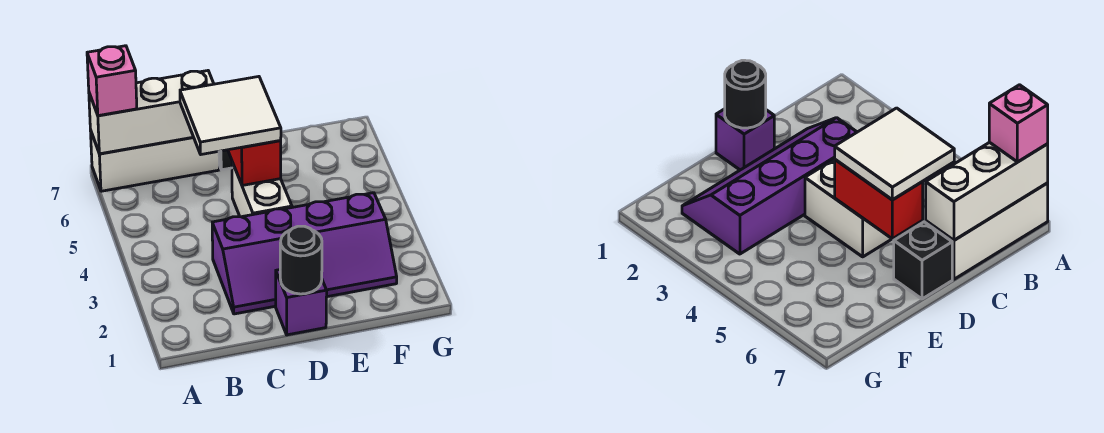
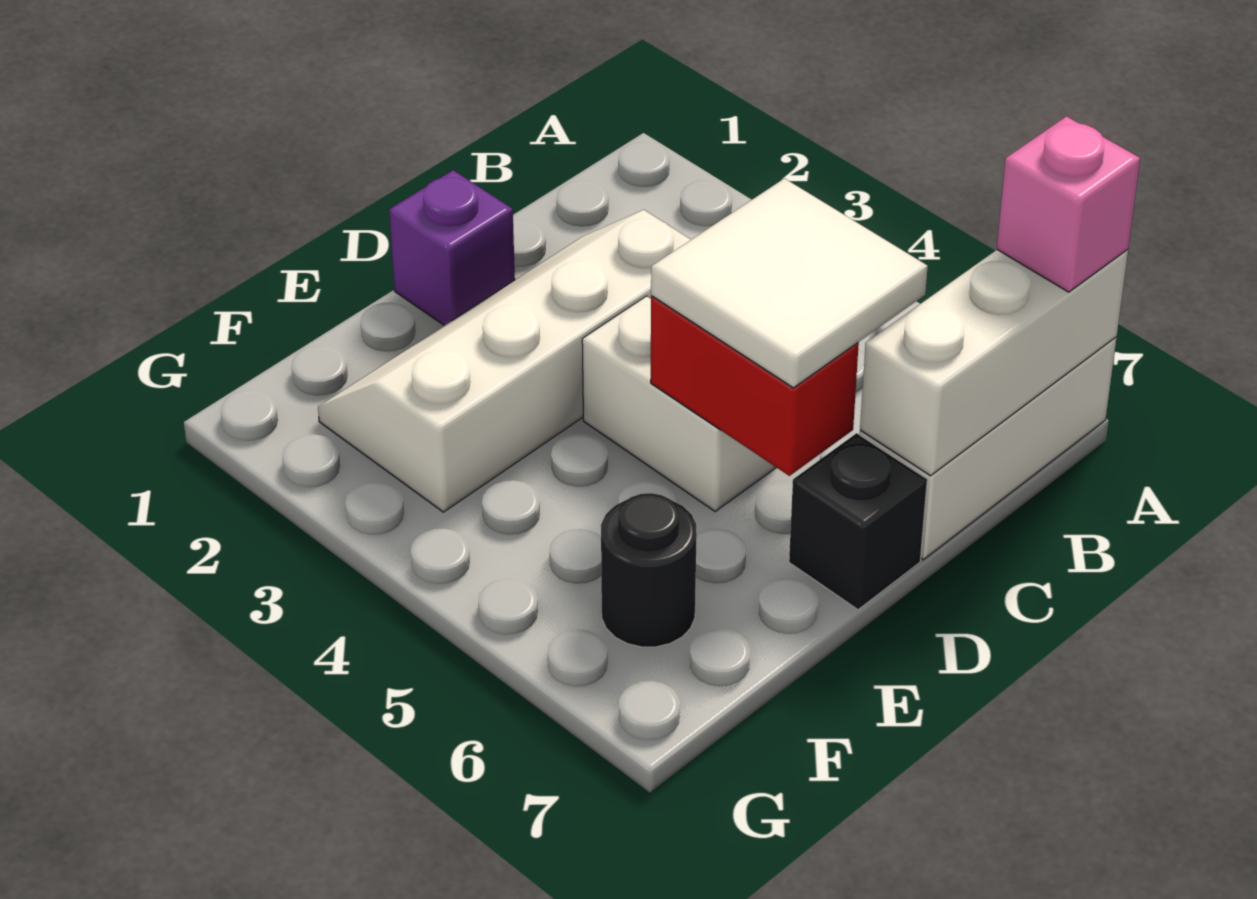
purple slope C2:F3 level 1 top 3 -> white slope C2:F3 level 1 top 3
black round brick D1 level 2 -> black round brick F6 level 1

